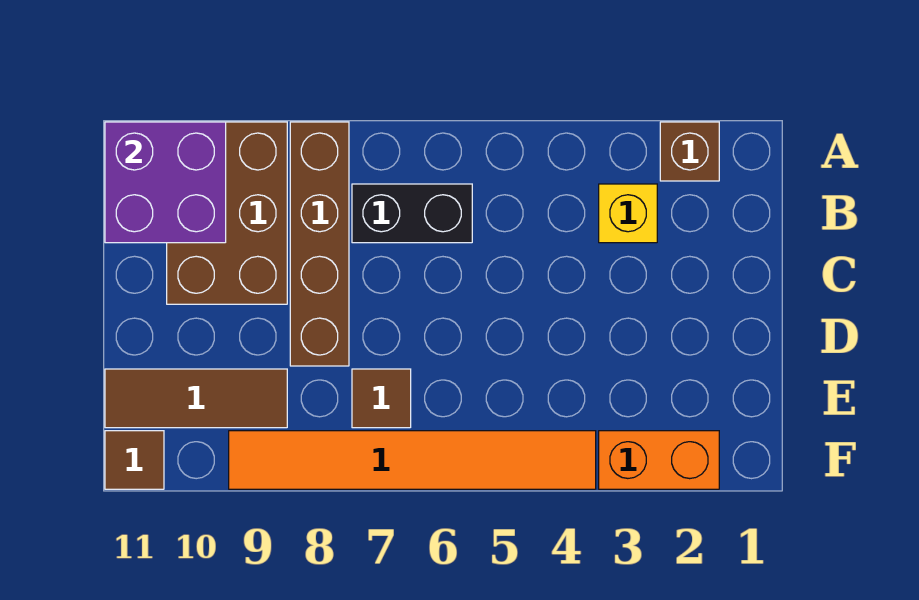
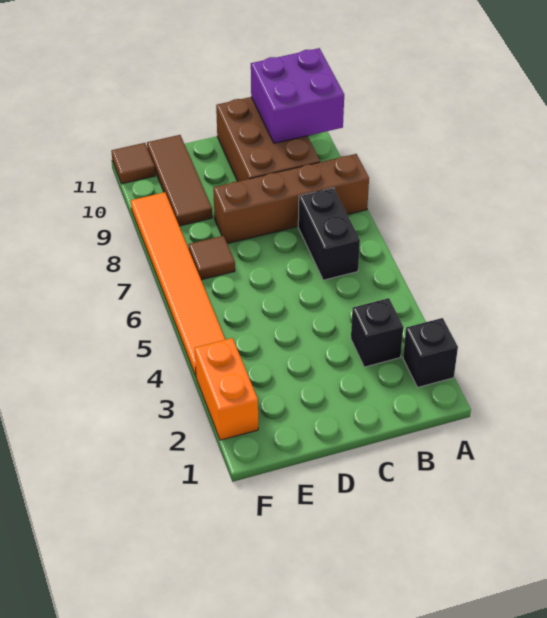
brown brick A2 level 1 -> black brick A2 level 1
brown brick A9:C10 level 1 -> brown brick B9:C11 level 1
yellow brick B3 level 1 -> black brick B3 level 1

